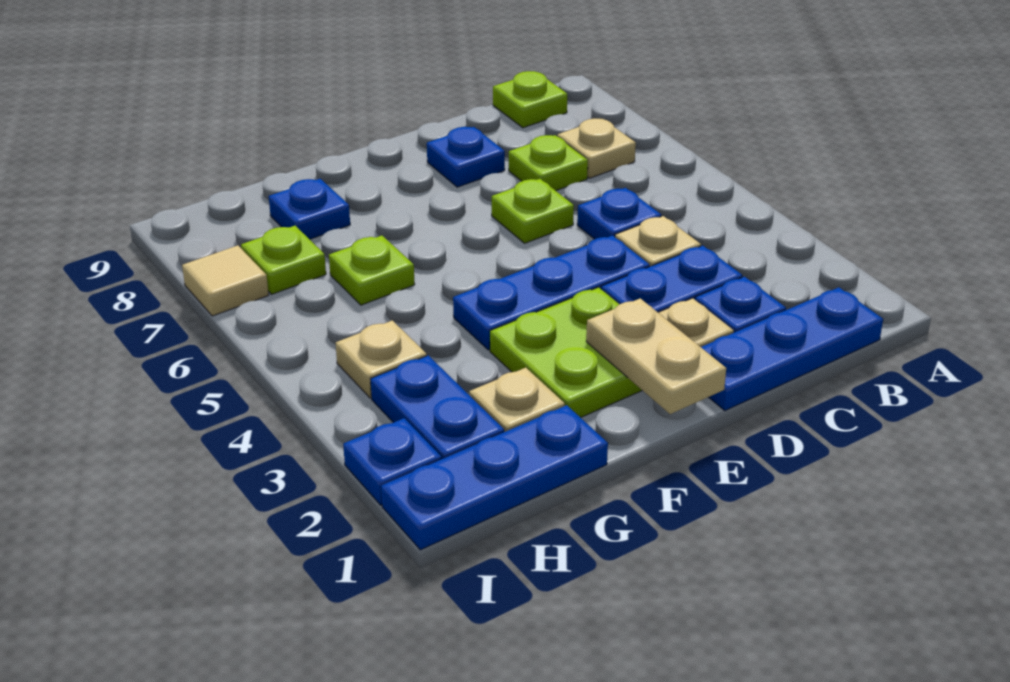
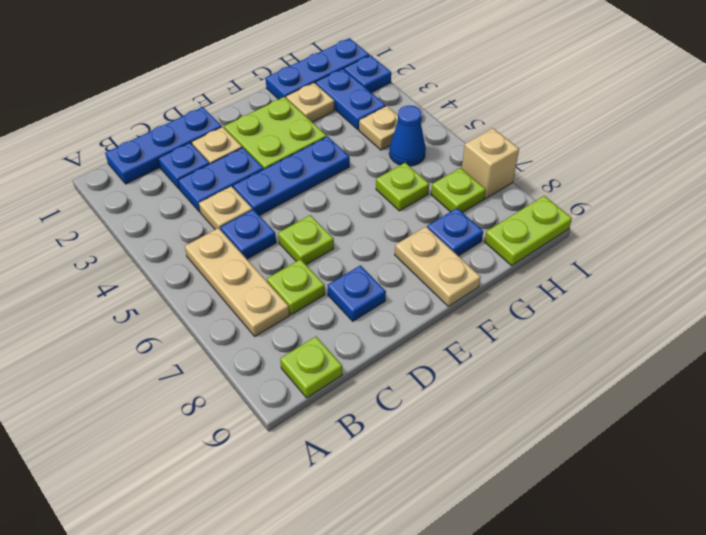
tan plate B7 level 1 -> tan plate B5:B7 level 1
tan plate E1:E2 level 2 -> tan plate F8:F9 level 1
none -> blue cone H5 level 1
none -> lime plate H9:I9 level 1
tan tile I7 level 1 -> tan brick I7 level 1

